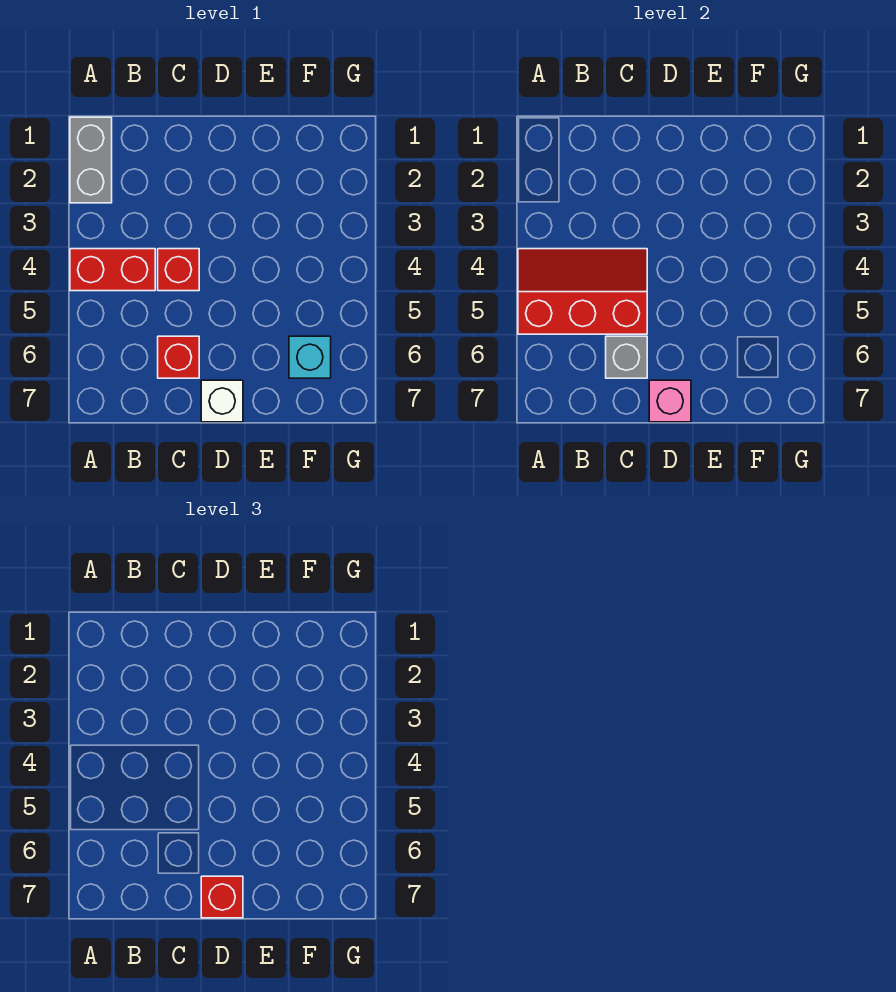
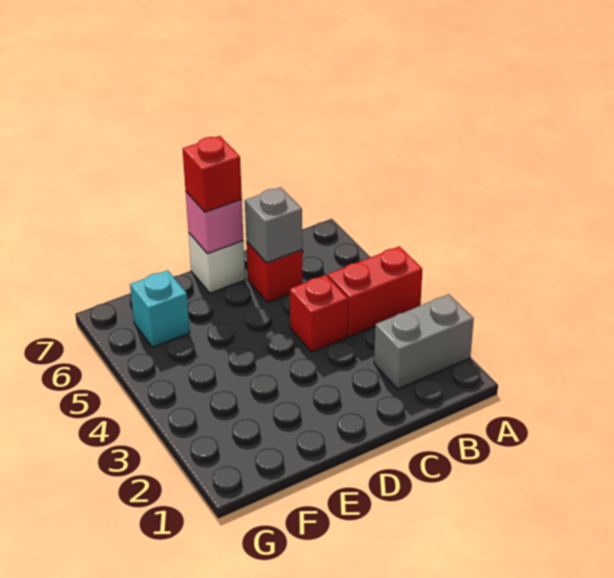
grey brick A1:A2 level 1 -> grey brick A2:B2 level 1
red slope A4:C5 level 2 top 5 -> none

